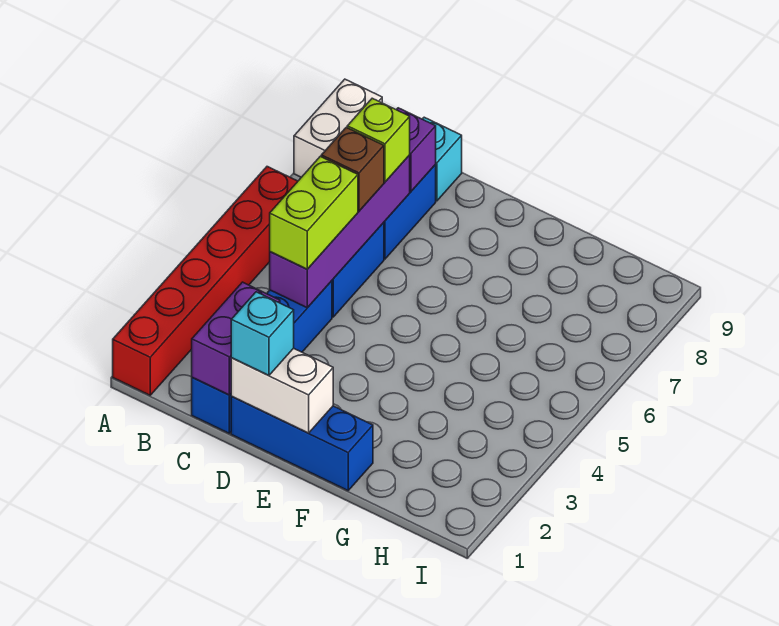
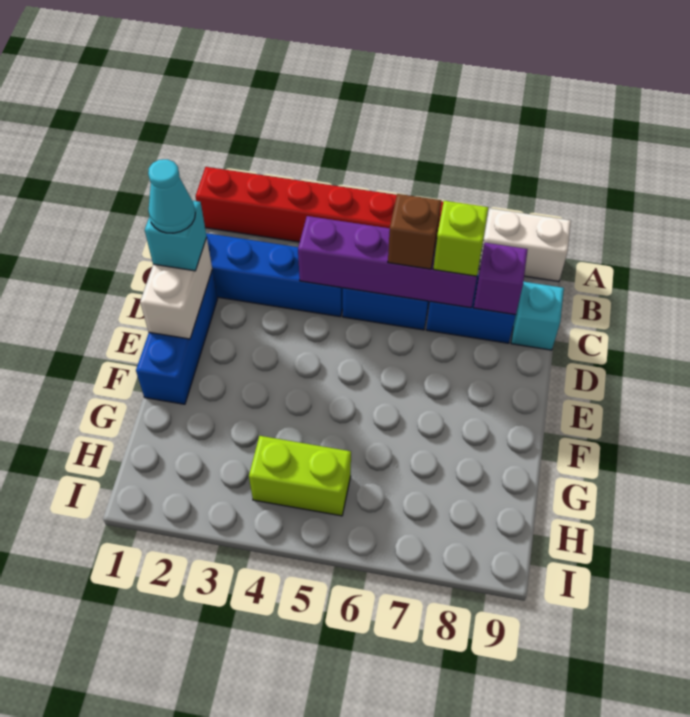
purple brick C1:C2 level 2 -> none
lime brick C4:C5 level 3 -> lime brick H4:H5 level 1
none -> cyan cone D1 level 4

